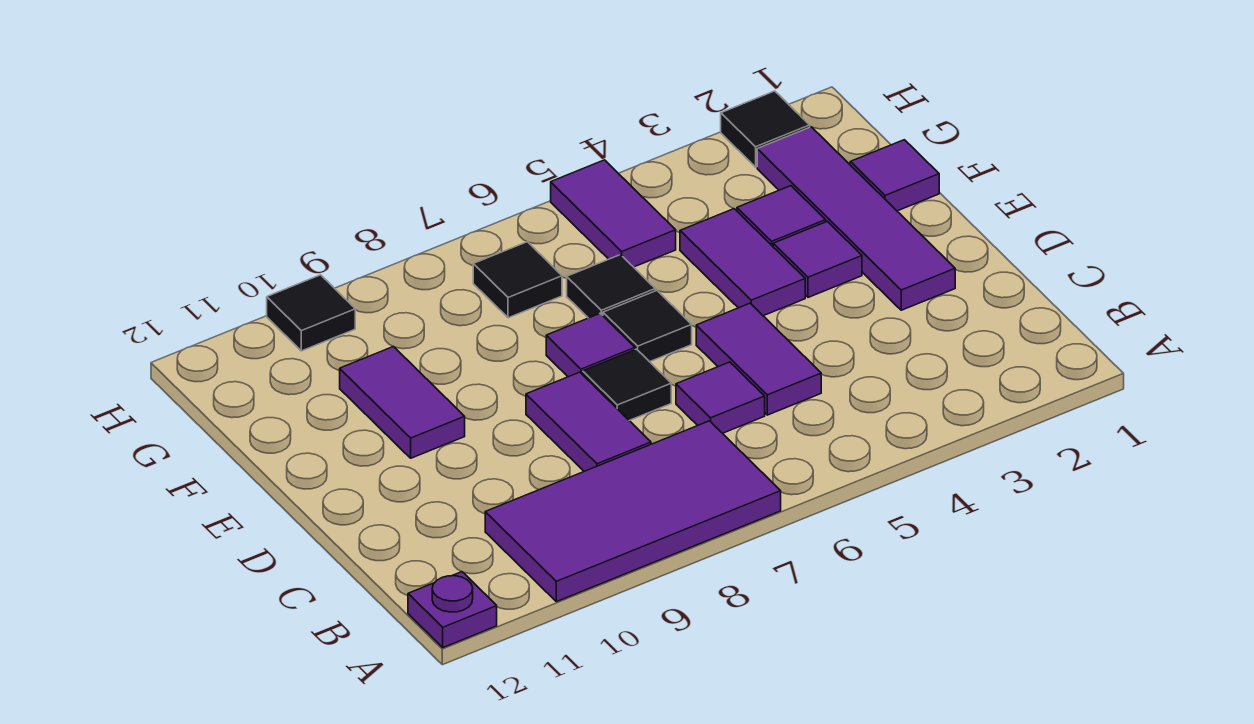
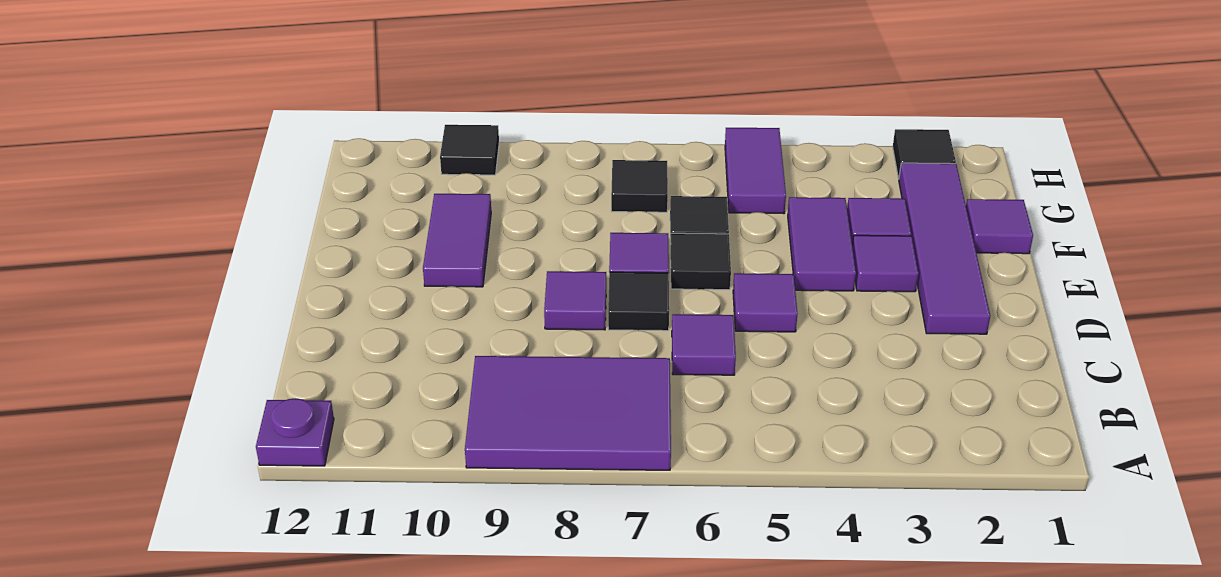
purple tile A7:B10 level 1 -> purple tile A7:B9 level 1
purple tile C5:D5 level 1 -> purple tile D5 level 1
purple tile C8:D8 level 1 -> purple tile D8 level 1

